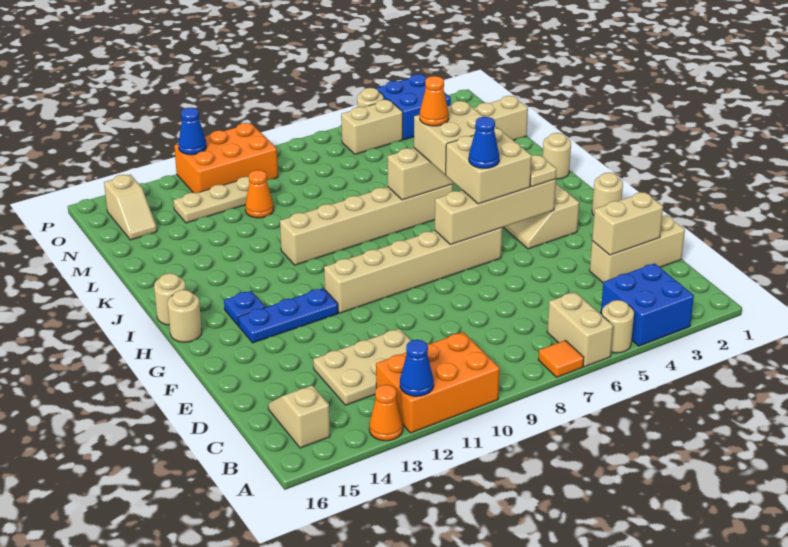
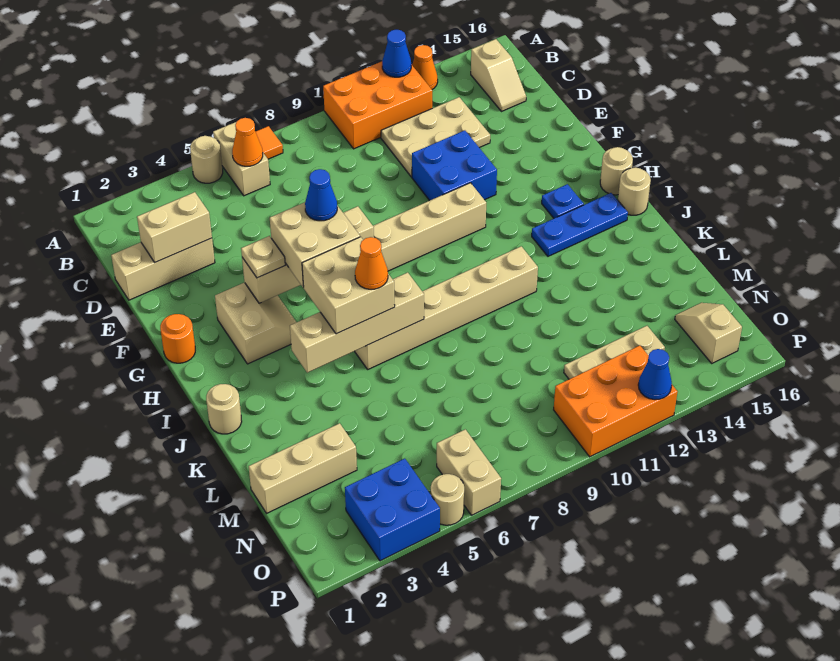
blue brick A3:B4 level 1 -> blue brick E11:F12 level 1
tan round brick G1 level 1 -> orange round brick G1 level 1
blue plate G12:G14 level 1 -> blue plate I13:I15 level 1
orange cone M11 level 1 -> orange cone B6 level 2
tan brick O5:O6 level 1 -> tan brick O6:P6 level 1

